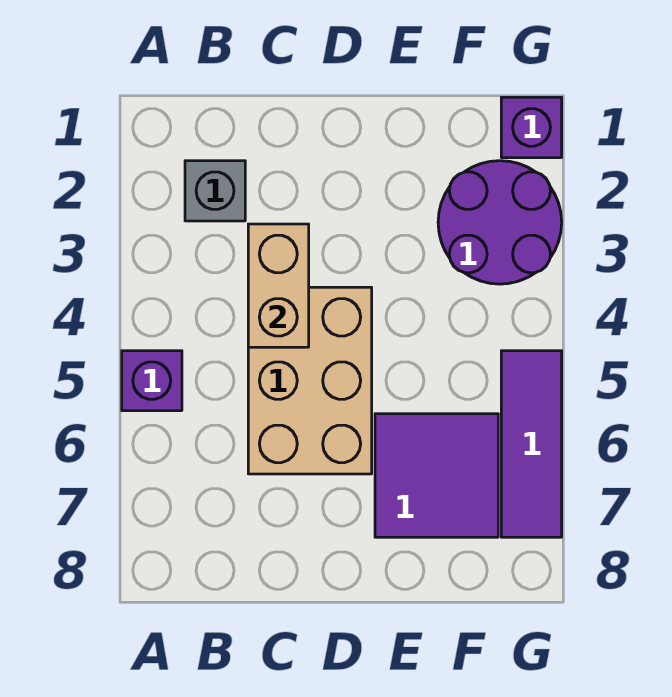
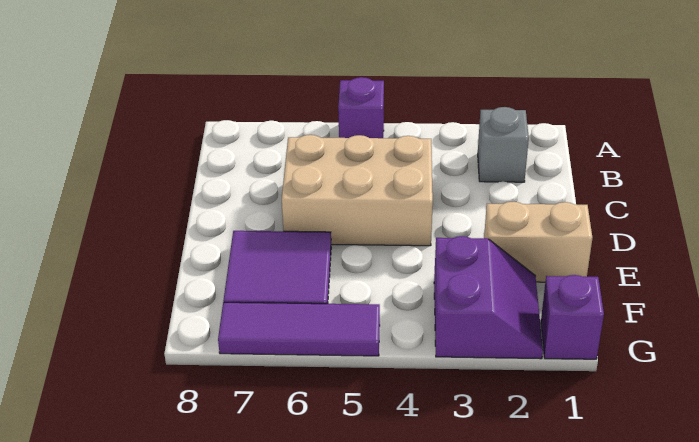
tan brick C3:C4 level 2 -> tan brick E1:E2 level 1
purple round brick F2:G3 level 1 -> purple slope F2:G3 level 1 top 3

